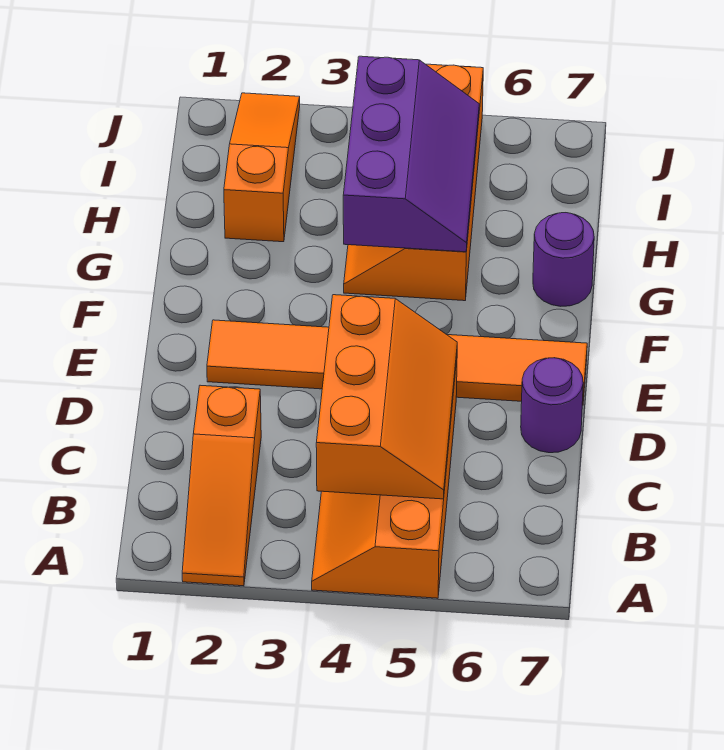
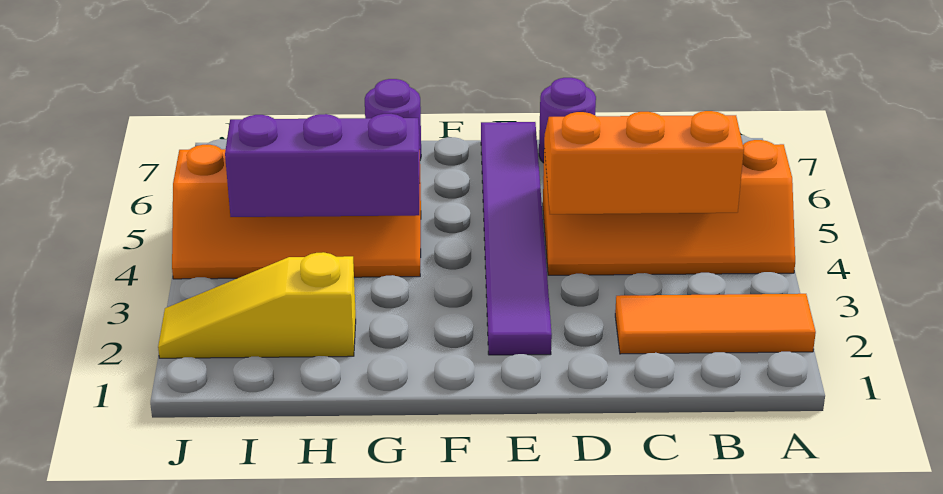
orange slope A2:C2 level 1 top C -> orange tile A2:C2 level 1
orange tile E2:E7 level 1 -> purple tile E2:E7 level 1
orange slope H2:J2 level 1 top H -> yellow slope H2:J2 level 1 top H

